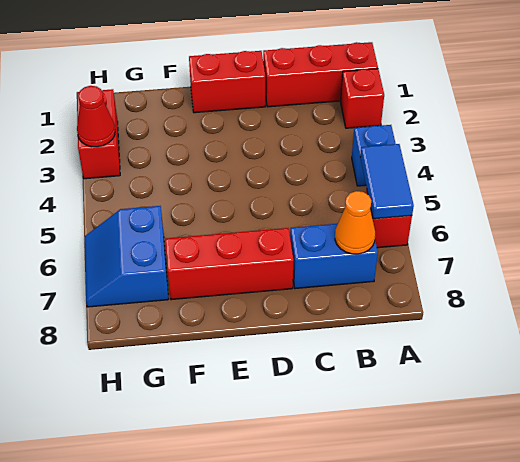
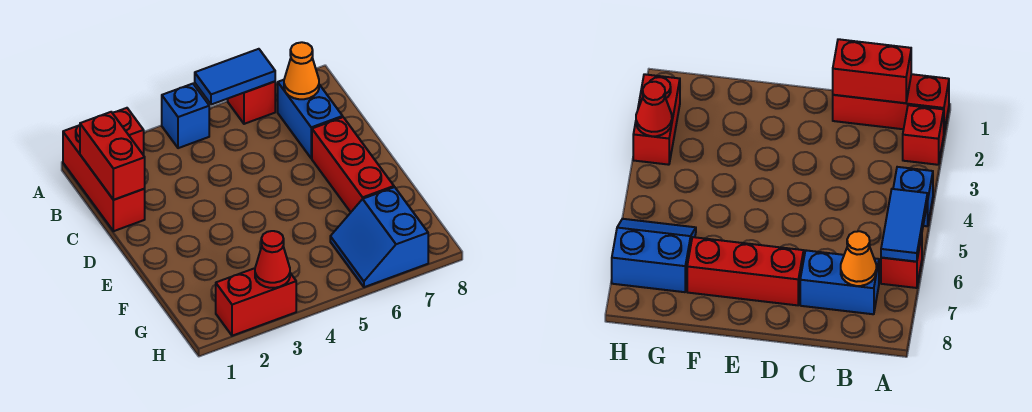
red brick D1:E1 level 1 -> red brick B1:C1 level 2
blue slope G6:H7 level 1 top G -> blue slope G6:H7 level 1 top 7

